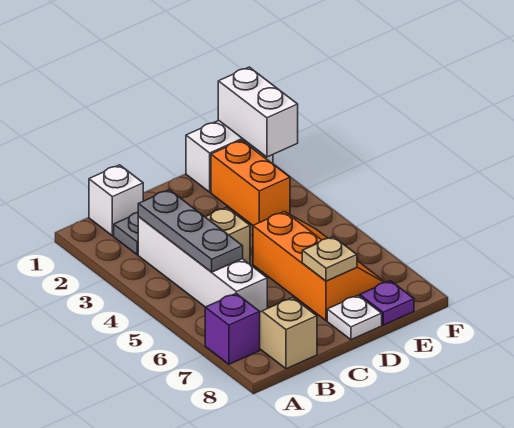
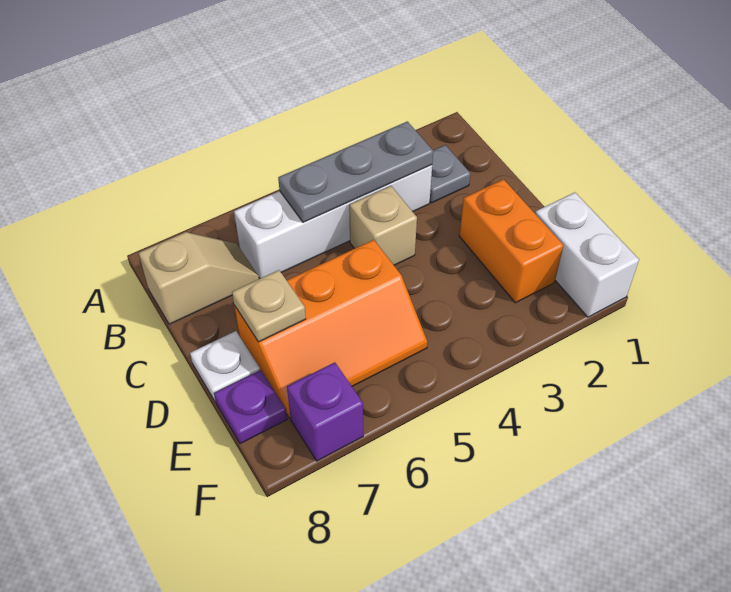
purple brick A7 level 1 -> purple brick F7 level 1
white brick B1 level 1 -> none
orange brick E2:E3 level 1 -> orange brick D2:E2 level 1
white brick F1:F2 level 2 -> none

